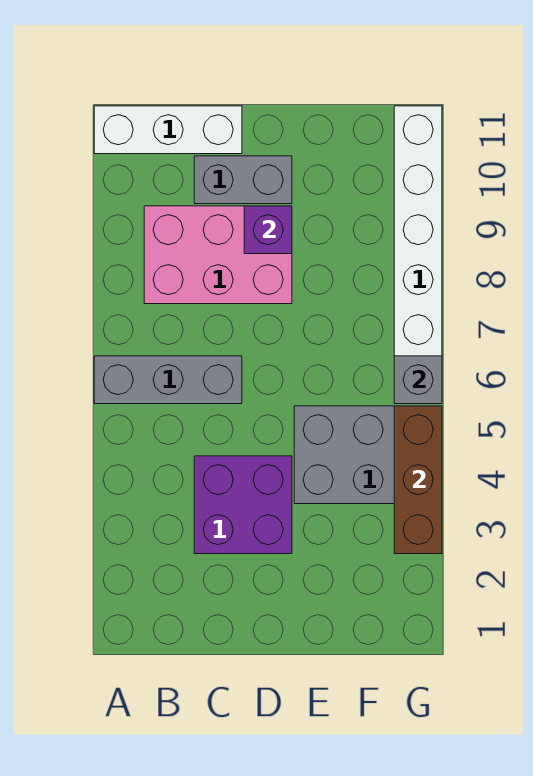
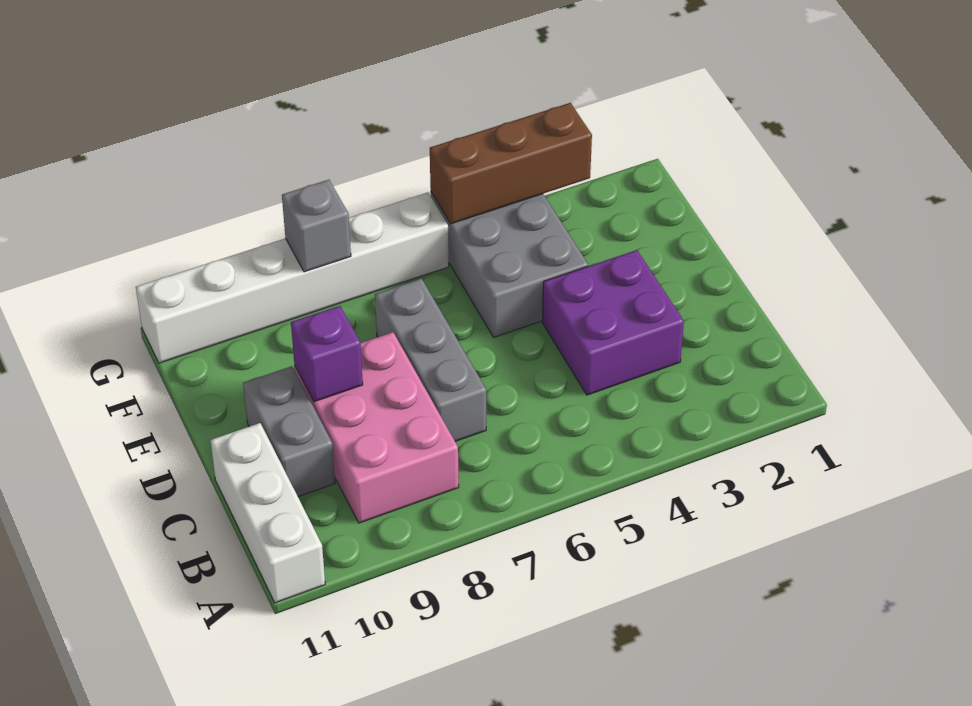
grey brick A6:C6 level 1 -> grey brick C7:E7 level 1
grey brick G6 level 2 -> grey brick G8 level 2

